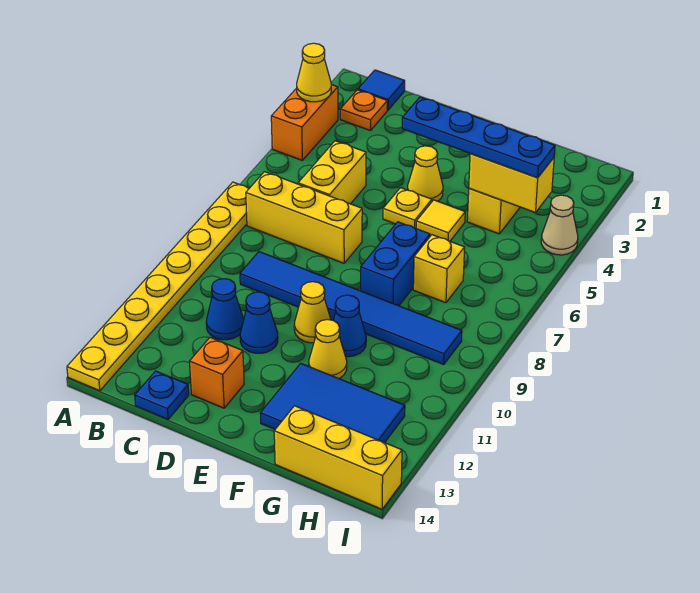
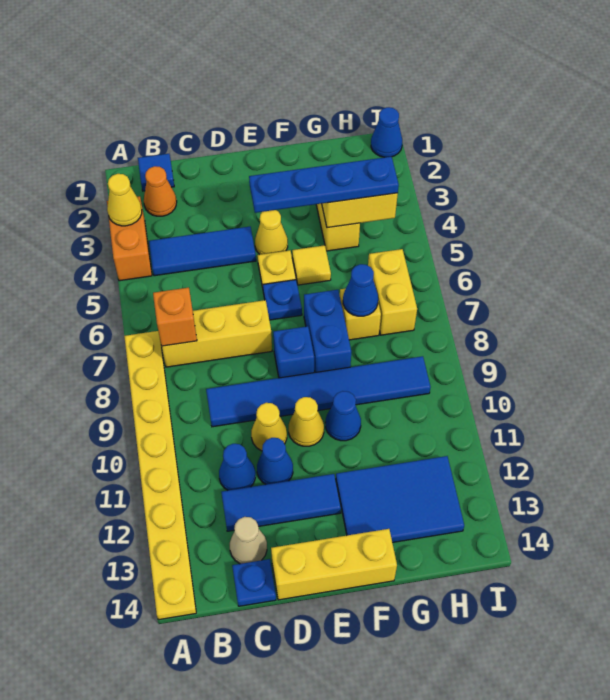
orange plate B2 level 1 -> orange cone B2 level 1
none -> blue tile B4:D4 level 1
yellow brick C5:C6 level 1 -> yellow brick H6:H7 level 1
none -> blue tile C12:E12 level 1
orange brick D13 level 1 -> orange brick B7 level 2
none -> blue plate E6 level 1
none -> blue brick E8 level 1
yellow cone F11 level 1 -> yellow cone D10 level 1
none -> blue cone G7 level 2
yellow brick G14:I14 level 1 -> yellow brick D14:F14 level 1
none -> blue cone I1 level 1
tan cone I4 level 1 -> tan cone C13 level 1

